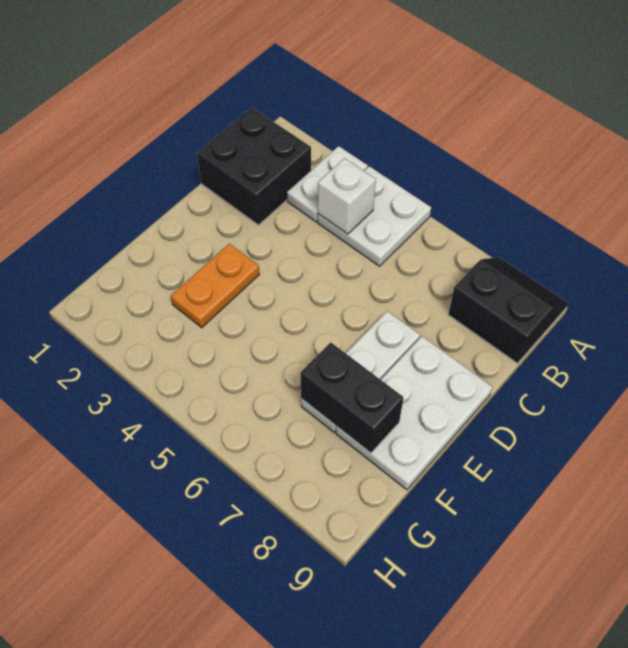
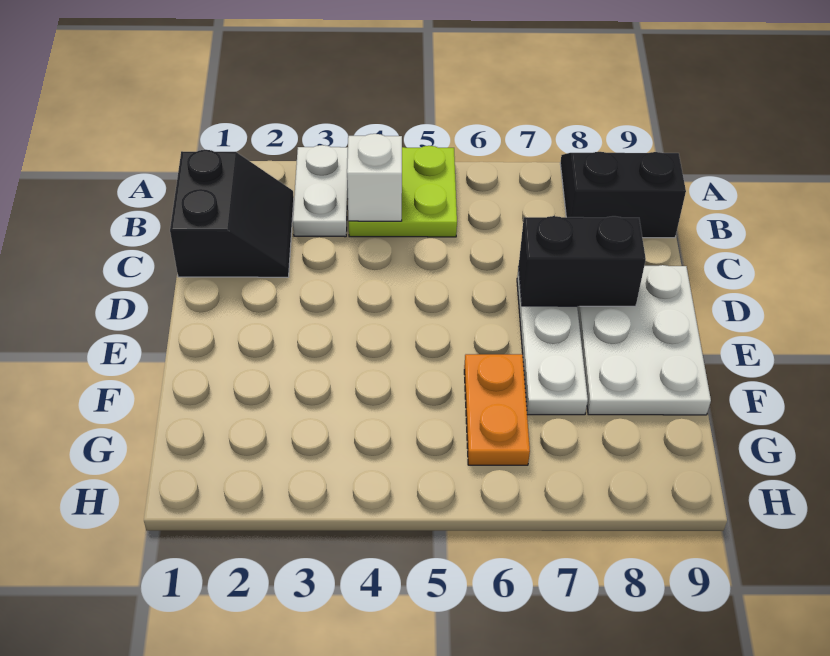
white plate A4:B5 level 1 -> lime plate A4:B5 level 1
black brick B1:C2 level 1 -> black slope B1:C2 level 1 top 1
orange plate E3:F3 level 1 -> orange plate F6:G6 level 1
black brick F7:F8 level 2 -> black brick D7:D8 level 2

